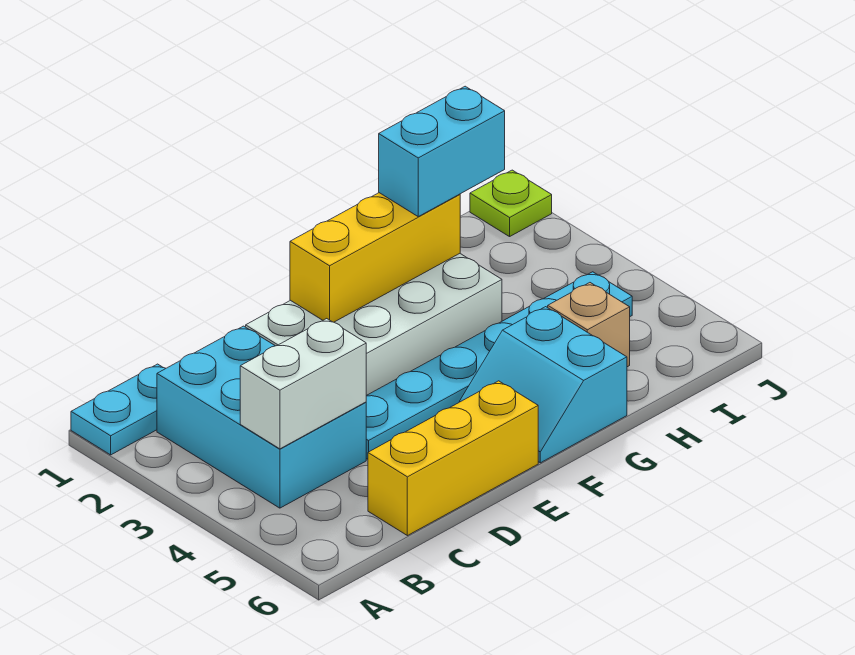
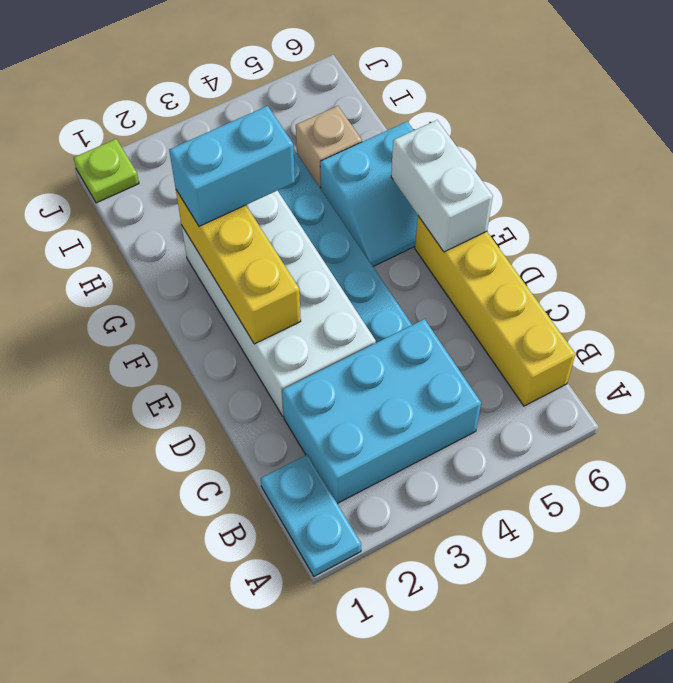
white brick B4:C4 level 2 -> white brick E6:F6 level 2
yellow brick C6:E6 level 1 -> yellow brick B6:E6 level 1
cyan brick G2:H2 level 3 -> cyan brick G2:G3 level 3

